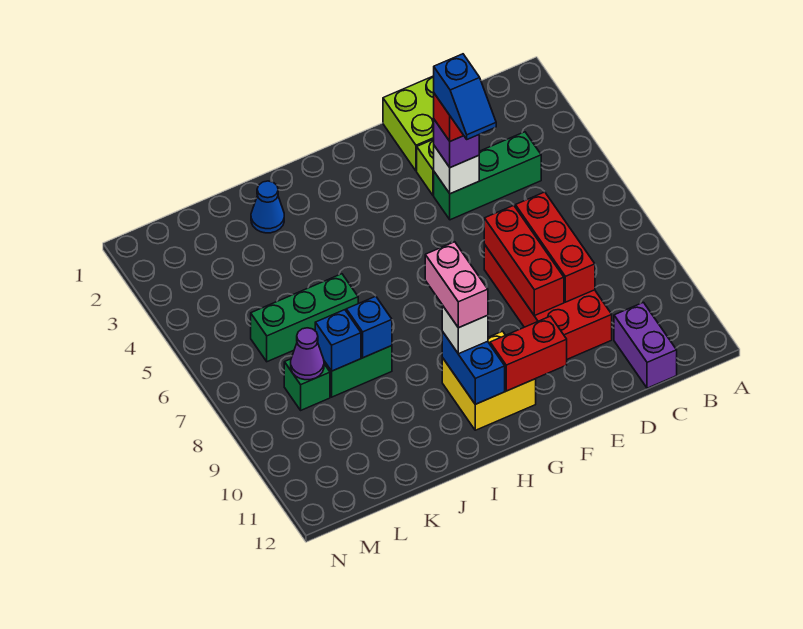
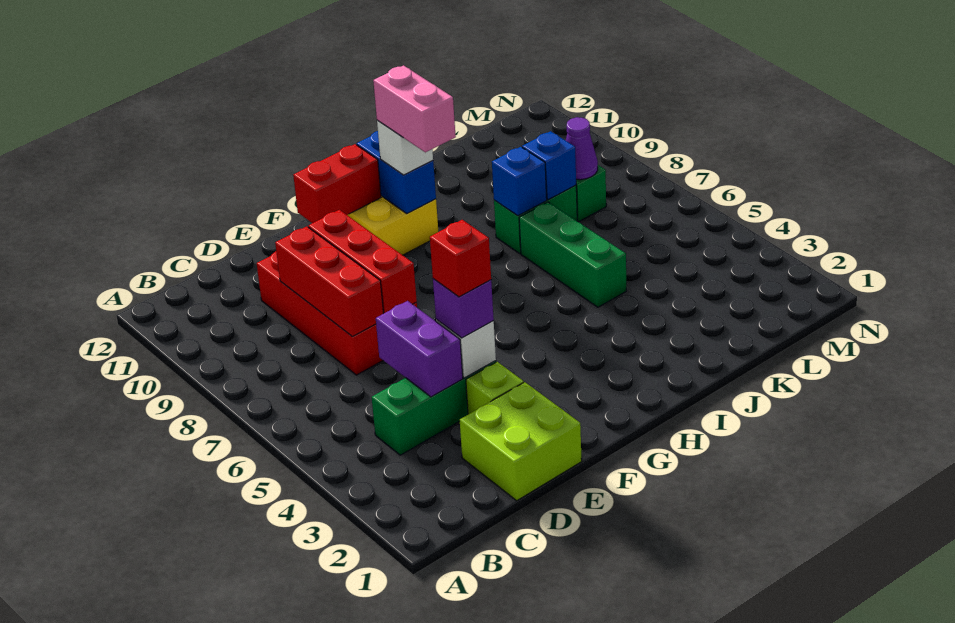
purple brick C11:C12 level 1 -> purple brick D4:D5 level 2
blue slope E4:E5 level 5 top 4 -> none
blue cone J2 level 1 -> none
green brick J6:L6 level 1 -> green brick J5:J7 level 1

